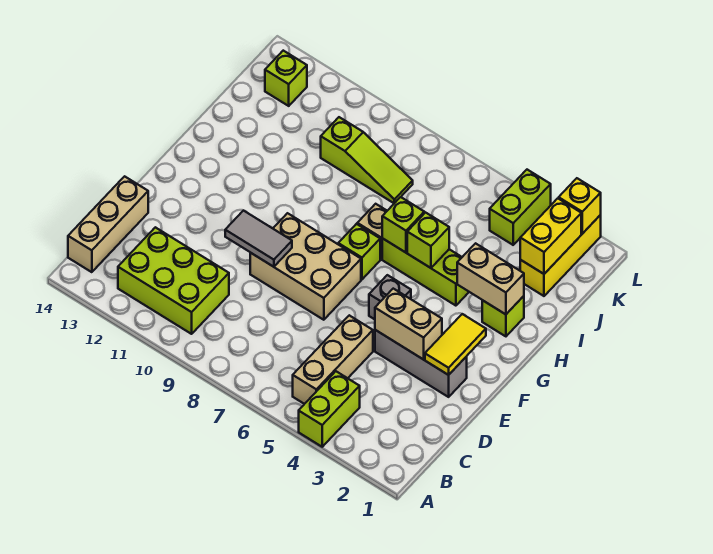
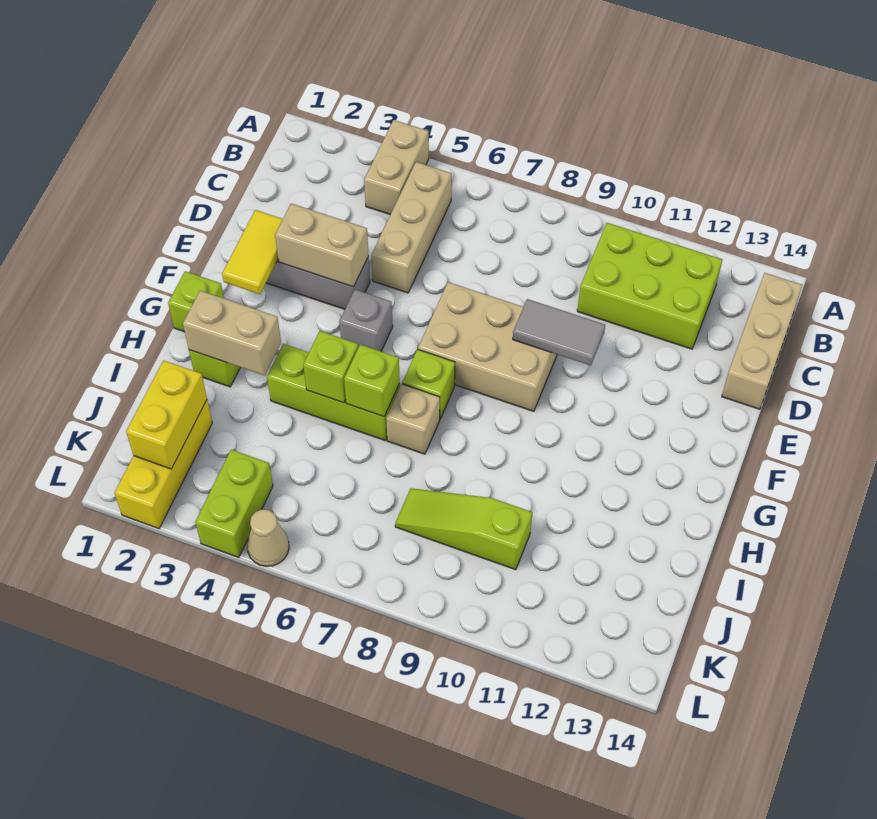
lime brick A4:B4 level 1 -> tan brick A4:B4 level 1
lime brick K13 level 1 -> lime brick G1 level 1
yellow brick L2 level 2 -> none
none -> tan cone L5 level 1

